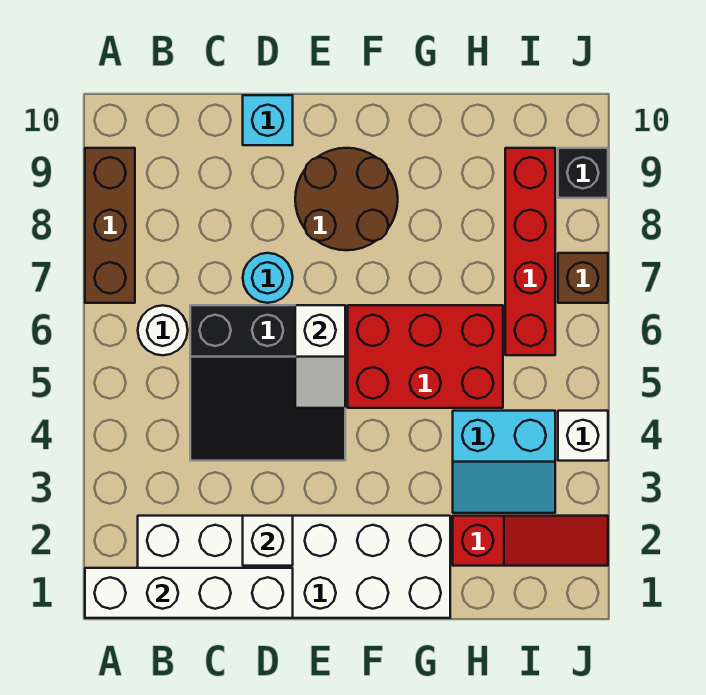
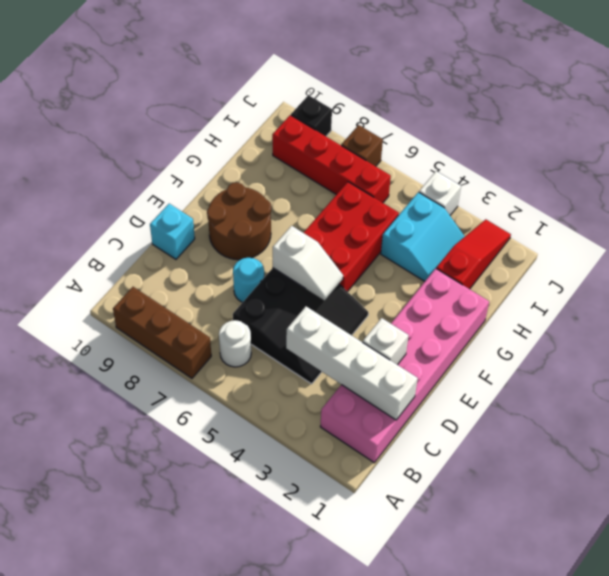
white brick A1:D1 level 2 -> white brick C1:C4 level 2
white brick B1:G2 level 1 -> pink brick B1:G2 level 1

